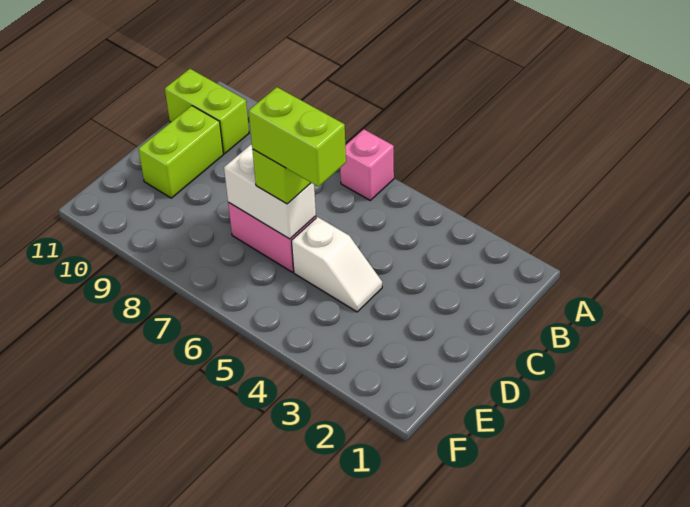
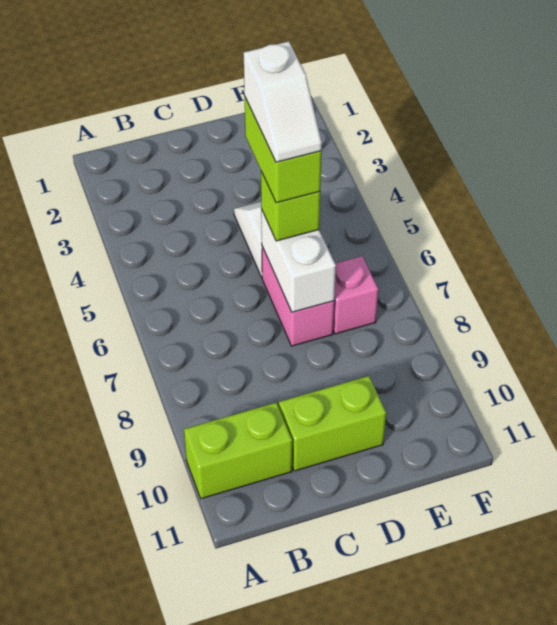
pink brick A6 level 1 -> pink brick E7 level 1
lime brick B10:B11 level 1 -> lime brick A10:B10 level 1
none -> white slope D5:D6 level 5 top 5

